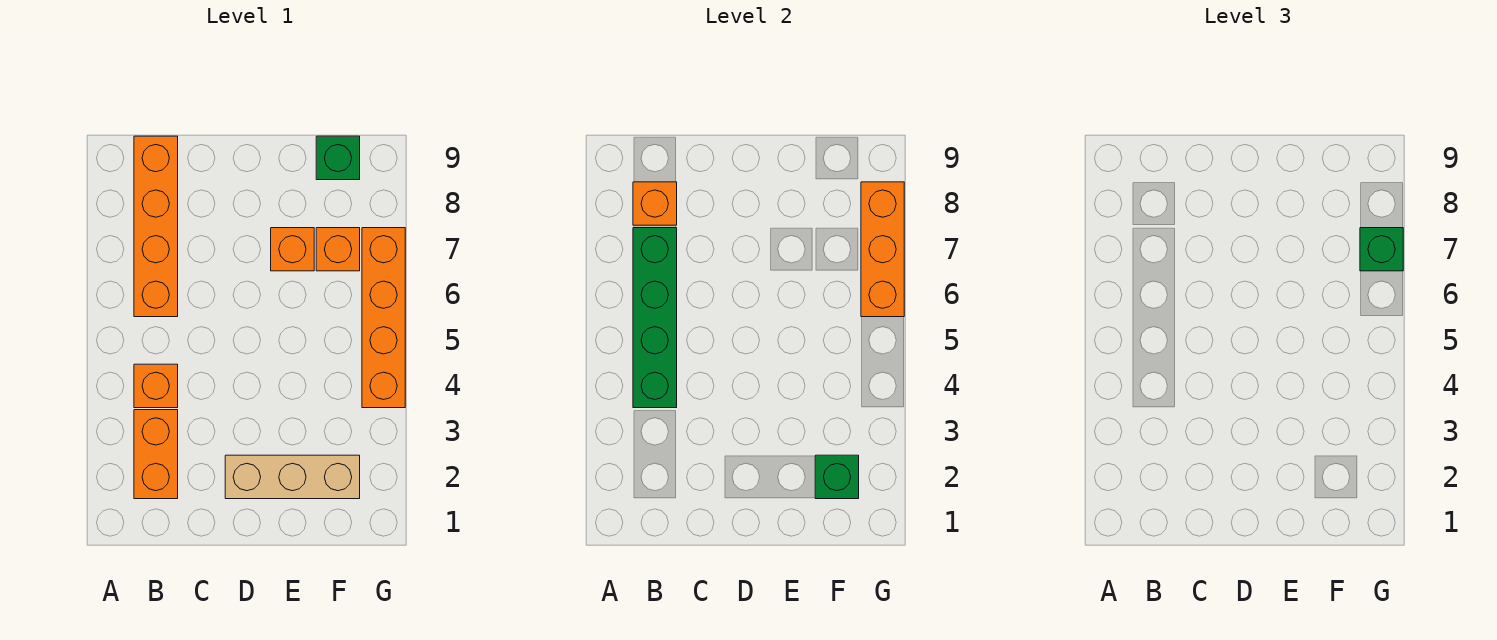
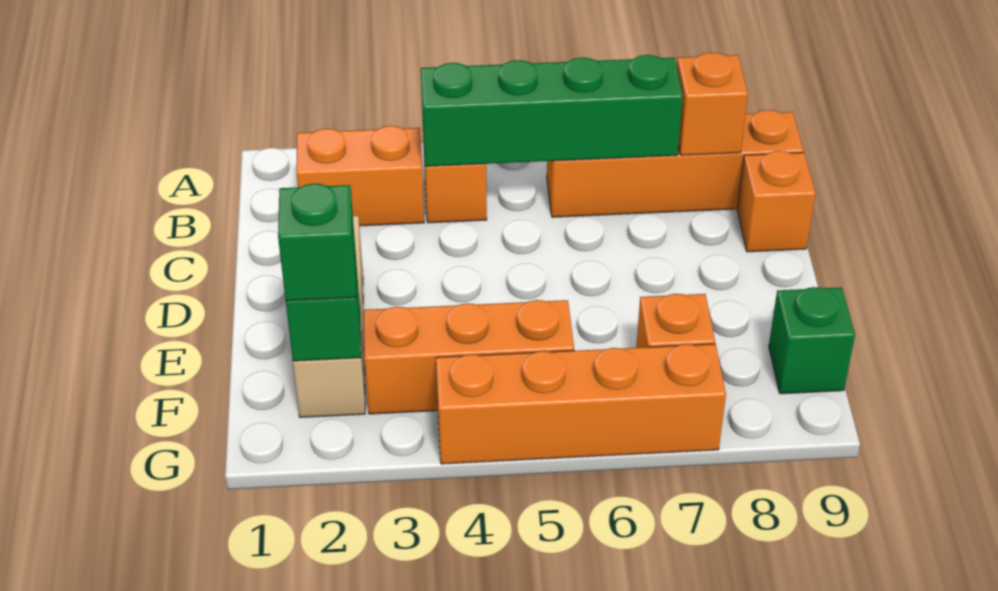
orange brick E7 level 1 -> orange brick C9 level 1
orange brick G6:G8 level 2 -> orange brick F3:F5 level 1
green brick G7 level 3 -> green brick F2 level 3

